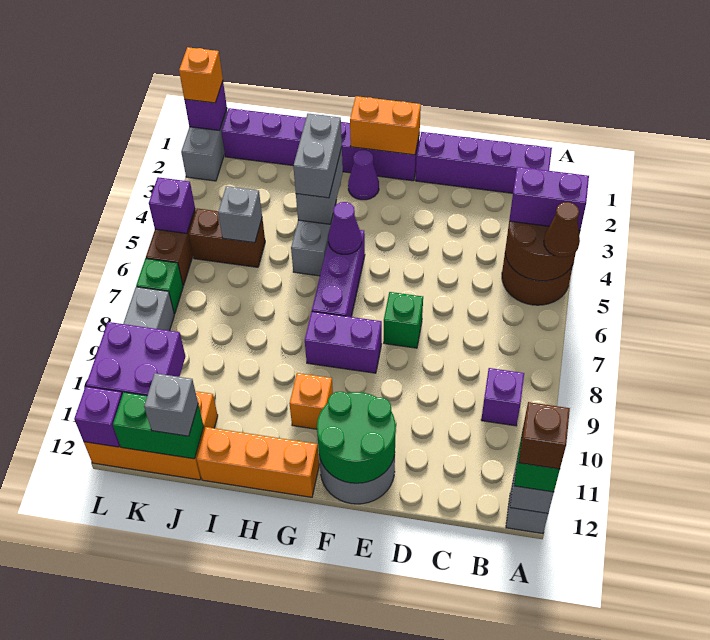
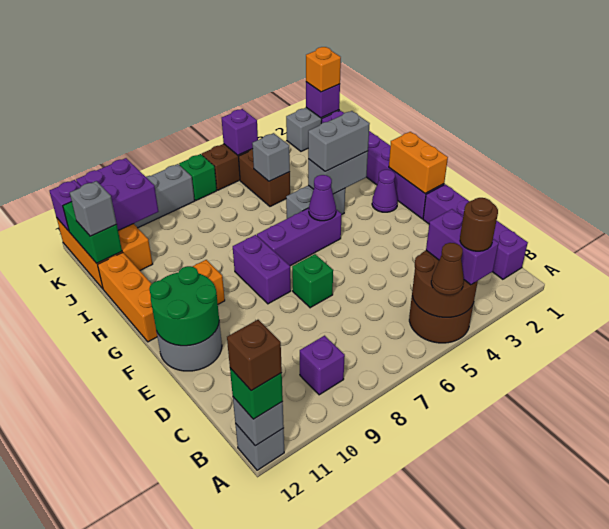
none -> brown round brick A4 level 4

